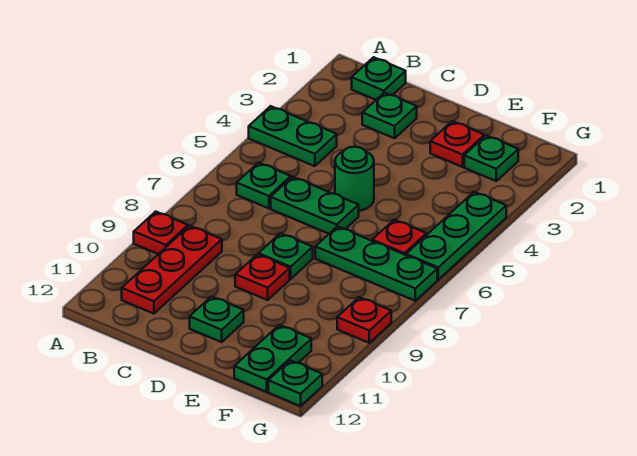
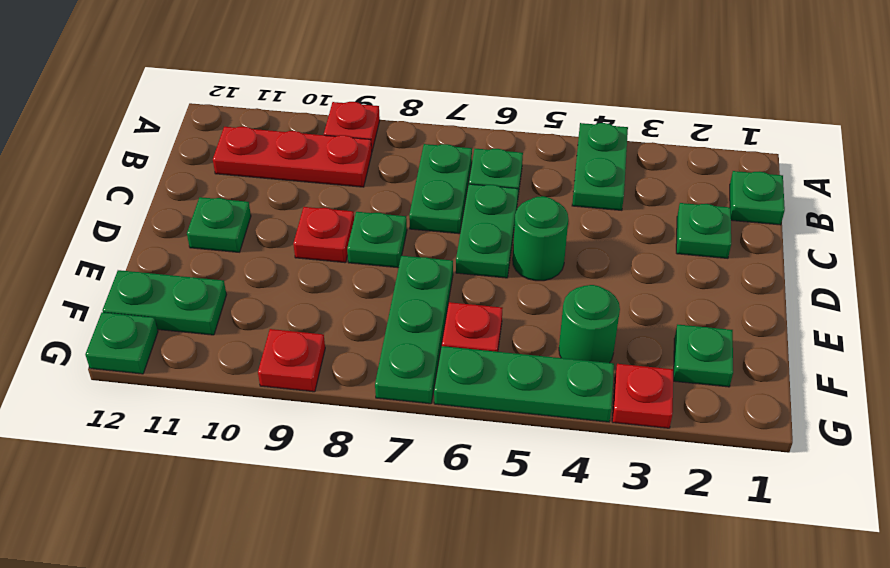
none -> green plate B7:C7 level 1
red plate E2 level 1 -> red plate G3 level 1
none -> green round brick F4 level 1

